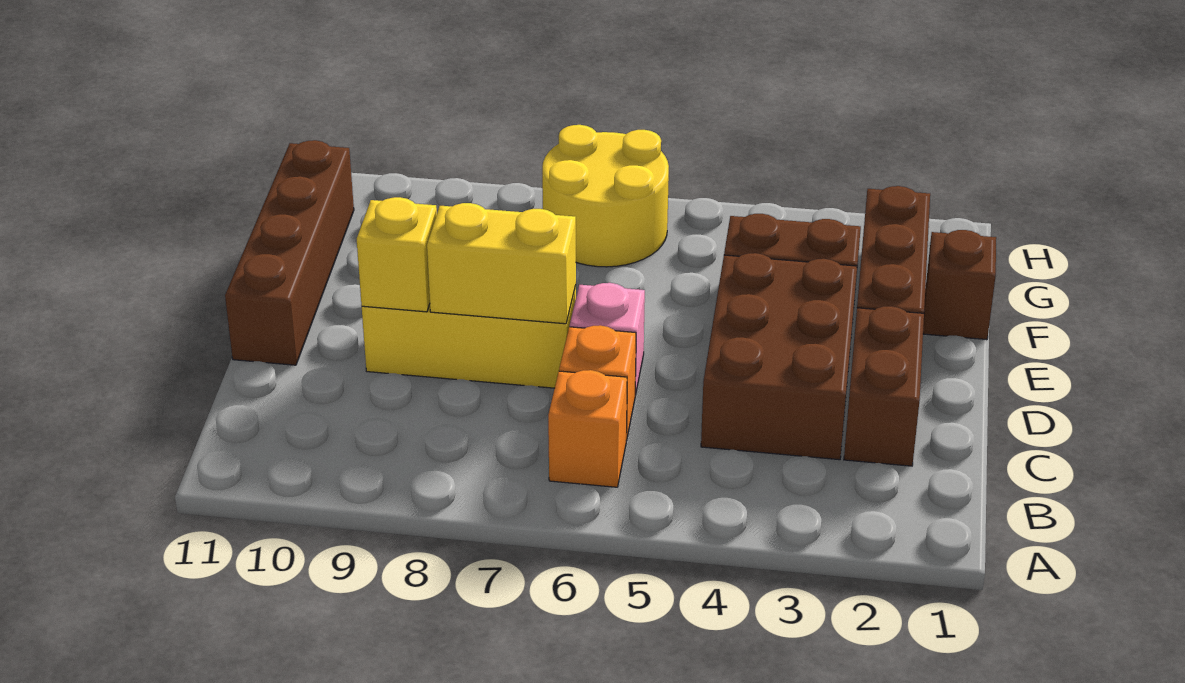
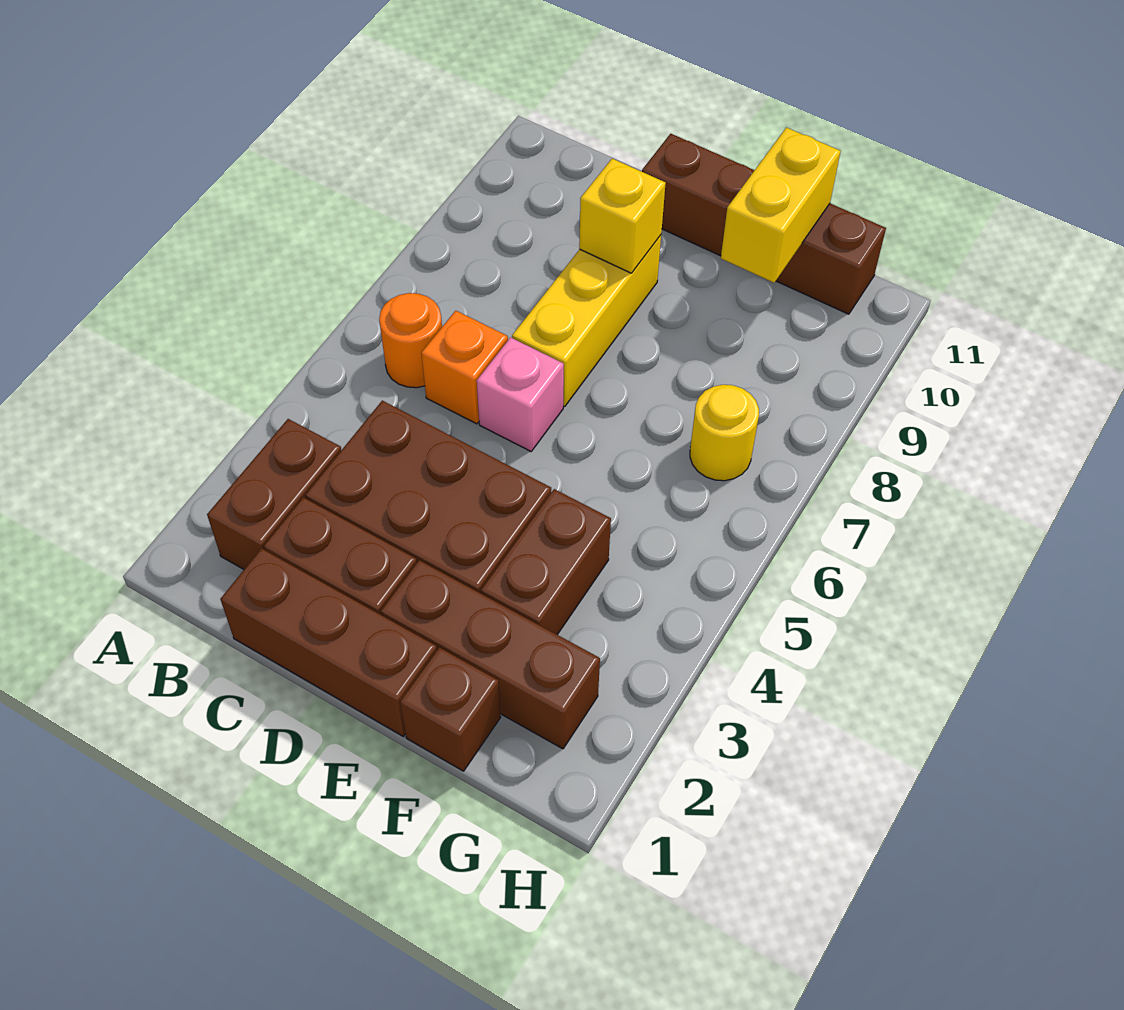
none -> brown brick B2:B3 level 1
orange brick B6 level 1 -> orange round brick B6 level 1
none -> brown brick C1:E1 level 1
yellow brick D7:D8 level 2 -> yellow brick F10:F11 level 2
yellow round brick G6:H7 level 1 -> yellow round brick G7 level 1

